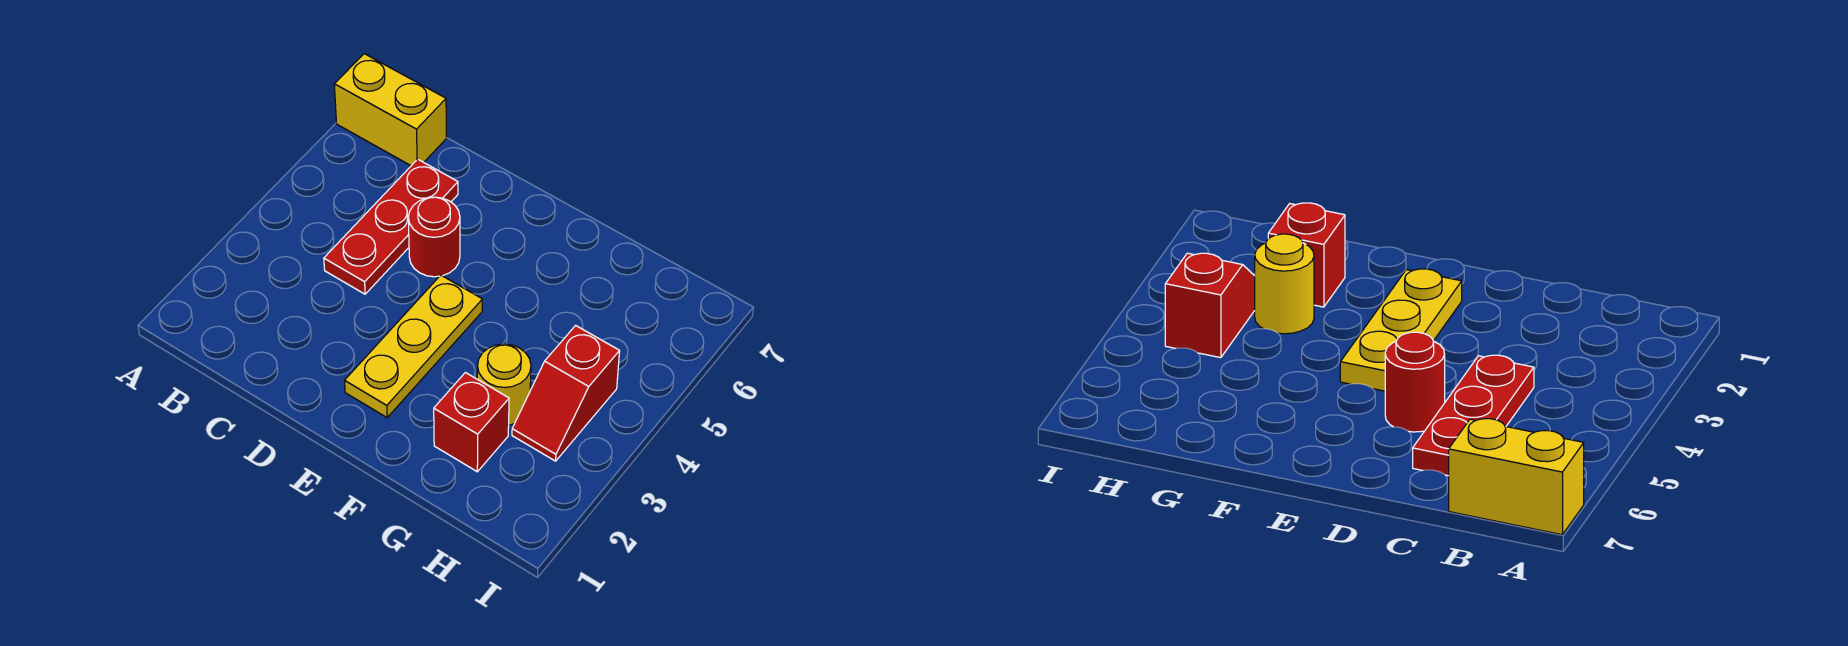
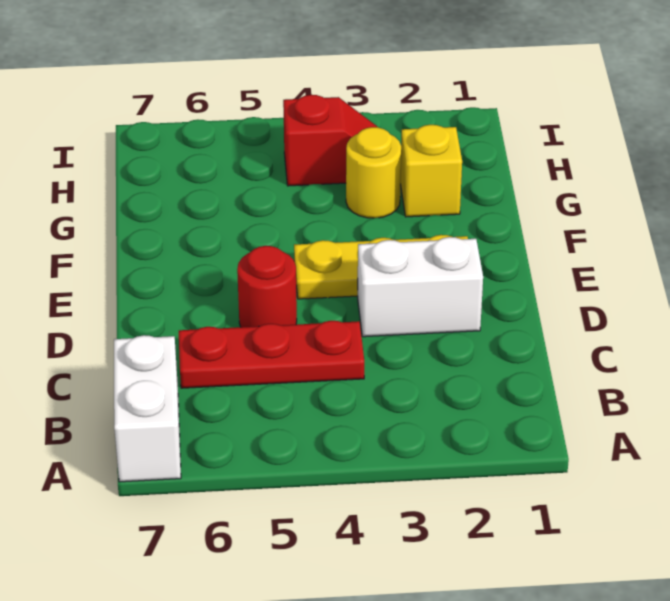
yellow brick A7:B7 level 1 -> white brick A7:B7 level 1
none -> white brick D2:D3 level 1
red brick G2 level 1 -> yellow brick G2 level 1

